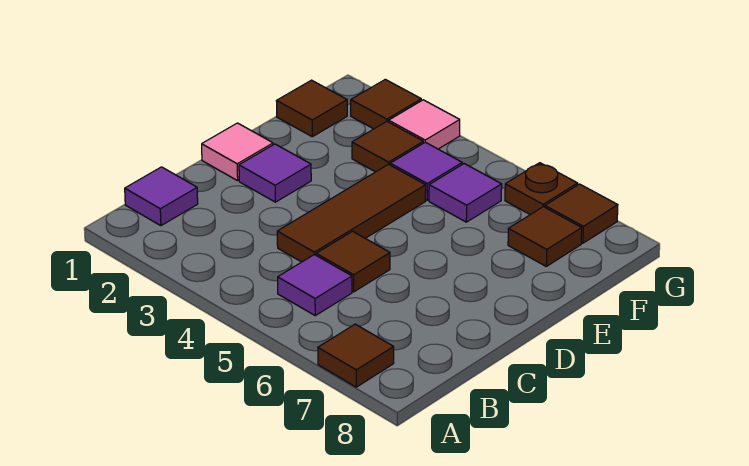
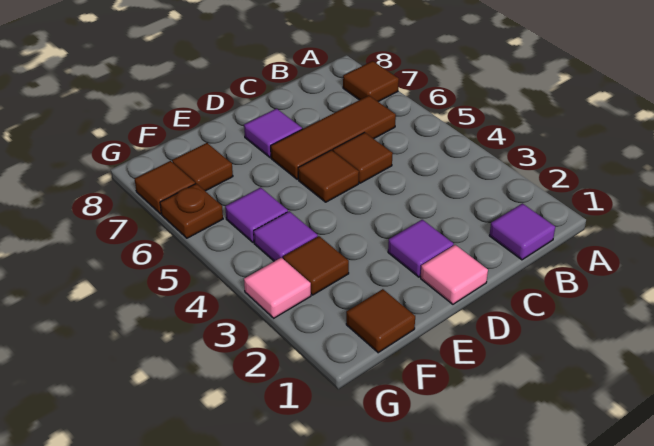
purple tile B5 level 1 -> purple tile D7 level 1
brown tile C4:E4 level 1 -> brown tile B6:D6 level 1
brown tile G2 level 1 -> brown tile D5 level 1

